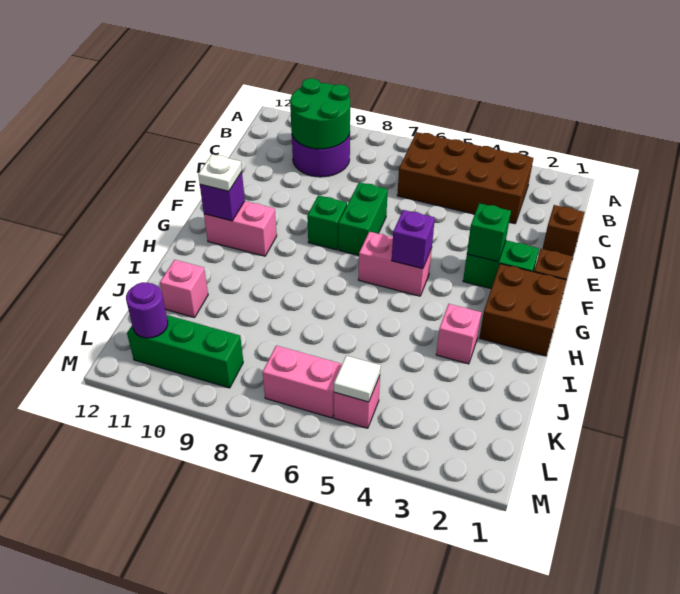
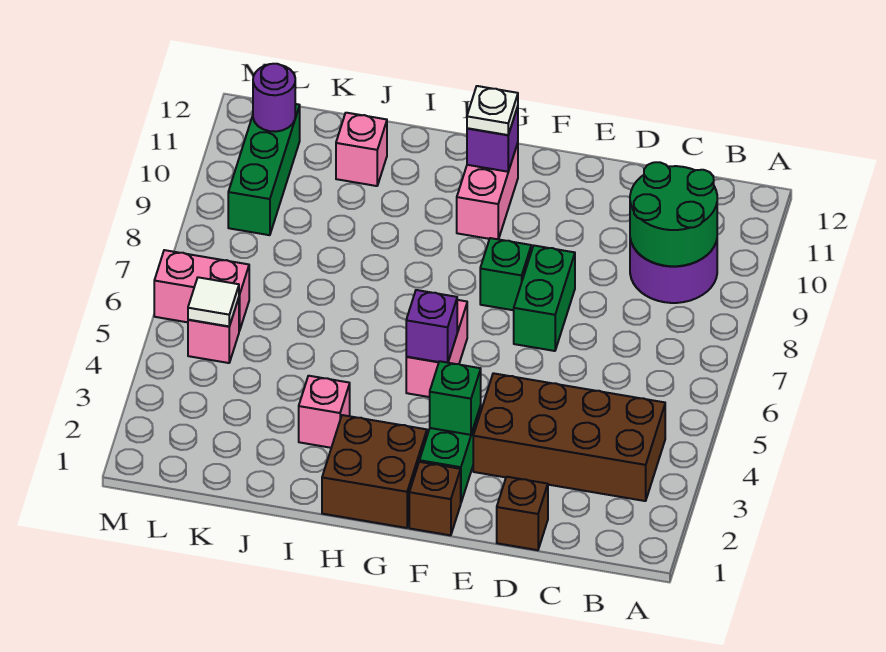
brown brick B3:C6 level 1 -> brown brick B3:E4 level 1
green brick E7:F7 level 1 -> green brick E7:E8 level 1
pink brick L6:L7 level 1 -> pink brick L6:M6 level 1

